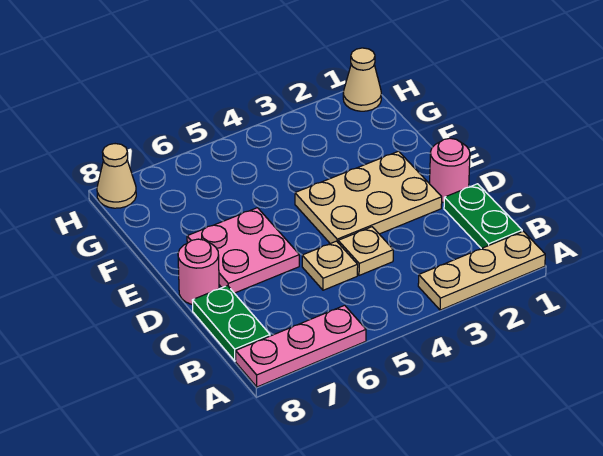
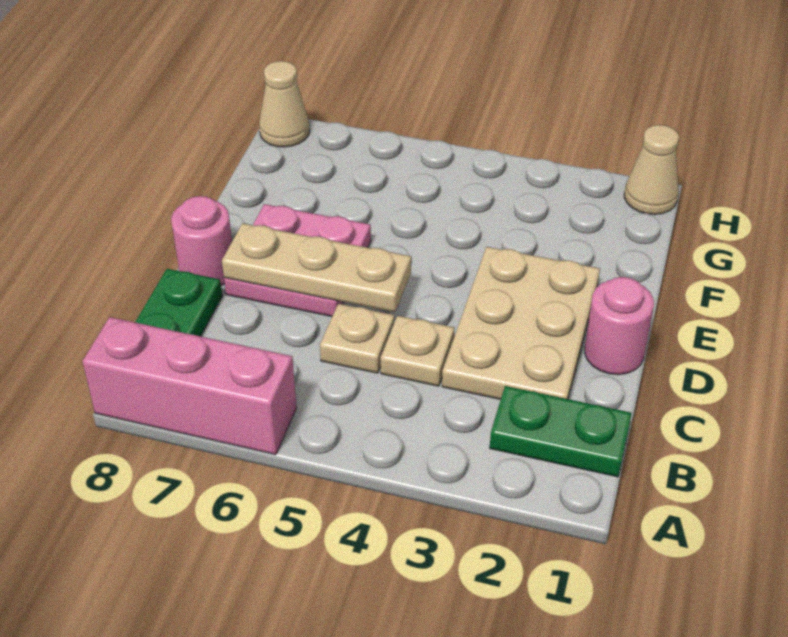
tan plate A1:A3 level 1 -> tan plate D5:D7 level 2
pink plate A6:A8 level 1 -> pink brick A6:A8 level 1
green plate B1:C1 level 1 -> green plate B1:B2 level 1
tan plate D2:E4 level 1 -> tan plate C2:E3 level 1

